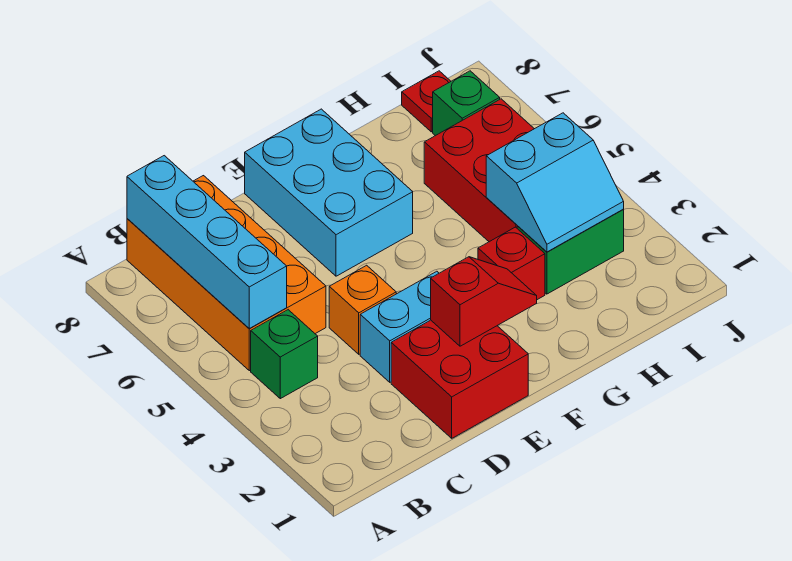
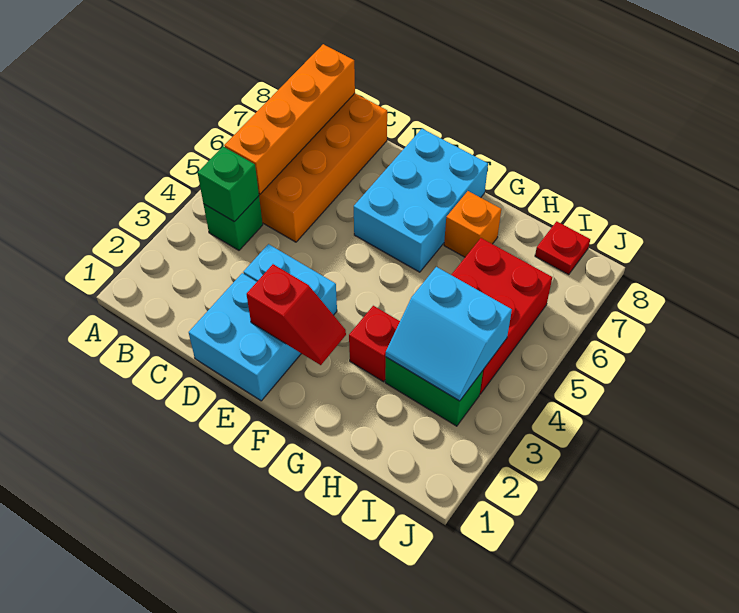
cyan brick B5:B8 level 2 -> orange brick B5:B8 level 2
red brick D1:E2 level 1 -> cyan brick D1:E2 level 1
orange brick D4 level 1 -> orange brick G7 level 1
green brick I7 level 1 -> green brick B4 level 2

